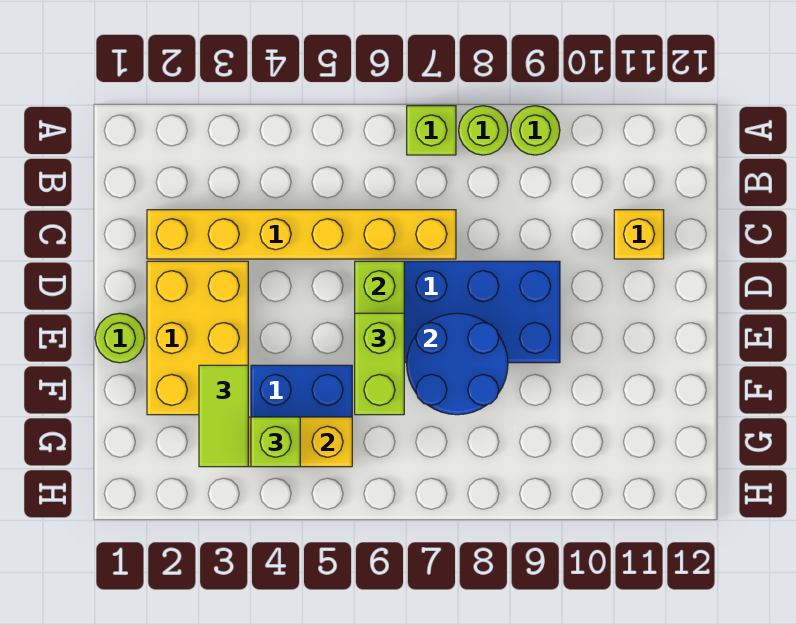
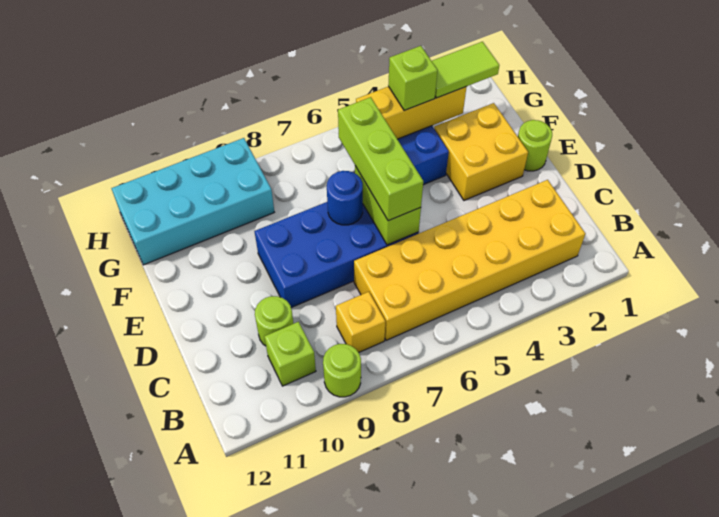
lime brick A7 level 1 -> lime brick B10 level 1
lime round brick A8 level 1 -> lime round brick C10 level 1
yellow brick C2:C7 level 1 -> yellow brick B2:C7 level 1
yellow brick C11 level 1 -> yellow brick B8 level 1
yellow brick D2:F3 level 1 -> yellow brick E2:F3 level 1
lime brick E6:F6 level 3 -> lime brick D6:F6 level 3
blue round brick E7:F8 level 2 -> blue round brick E7 level 2
lime tile F3:G3 level 3 -> lime tile G2:G3 level 3
none -> cyan brick G9:H12 level 1

